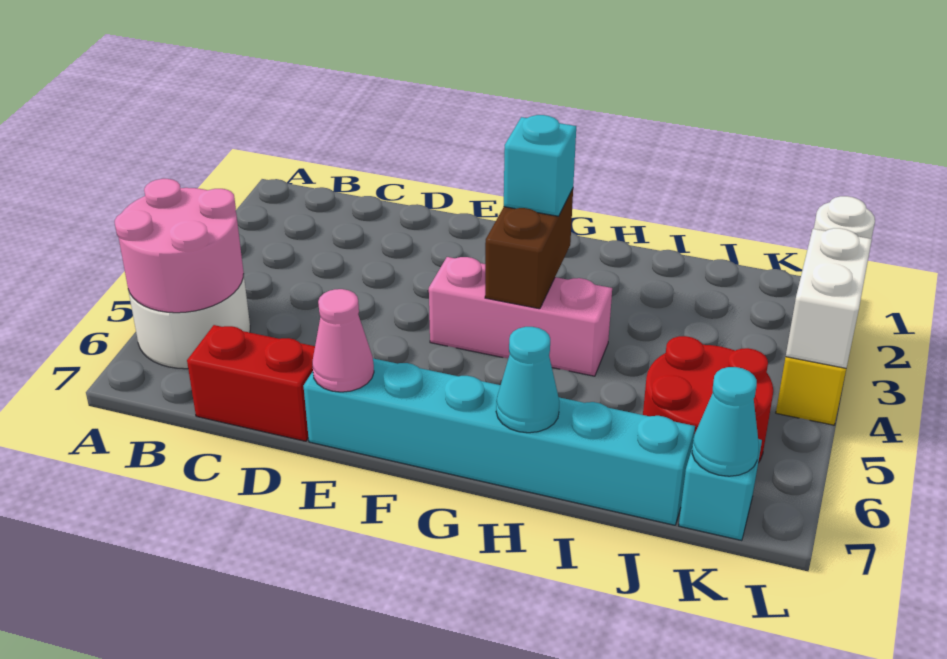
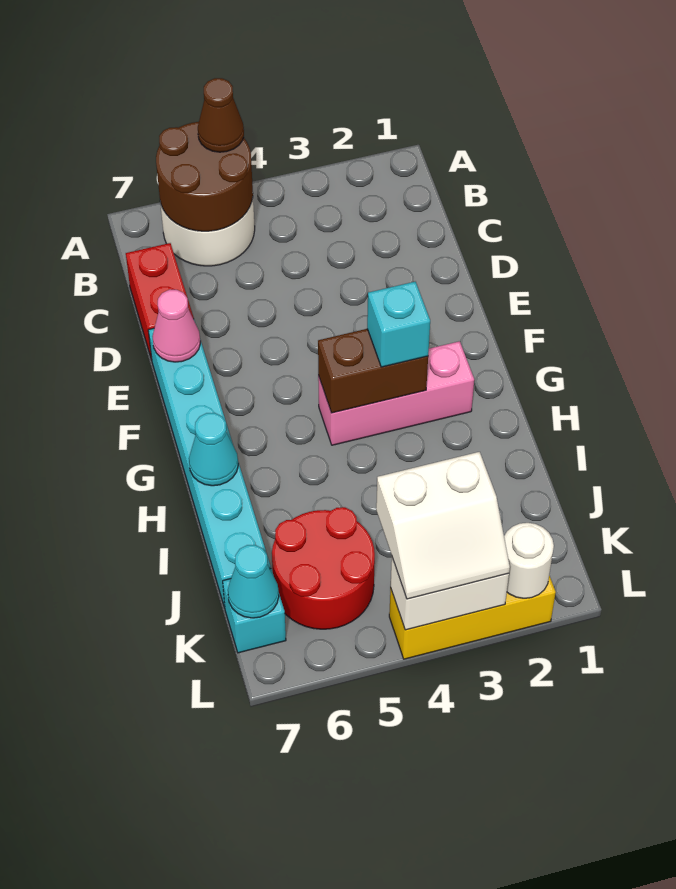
pink round brick A5:B6 level 2 -> brown round brick A5:B6 level 2
none -> brown cone A5 level 3
pink brick F4:H4 level 1 -> pink brick G2:G4 level 1
none -> white slope K3:L4 level 3 top K

